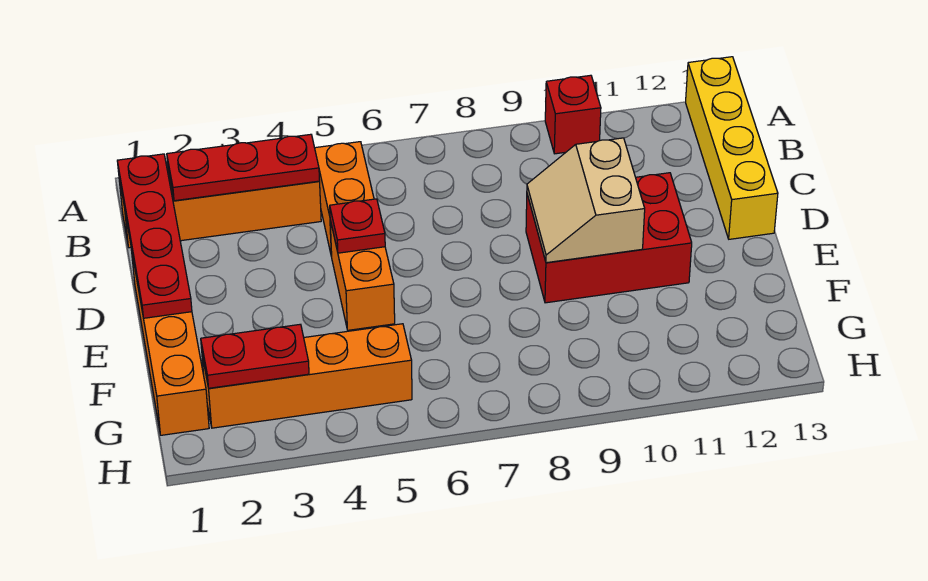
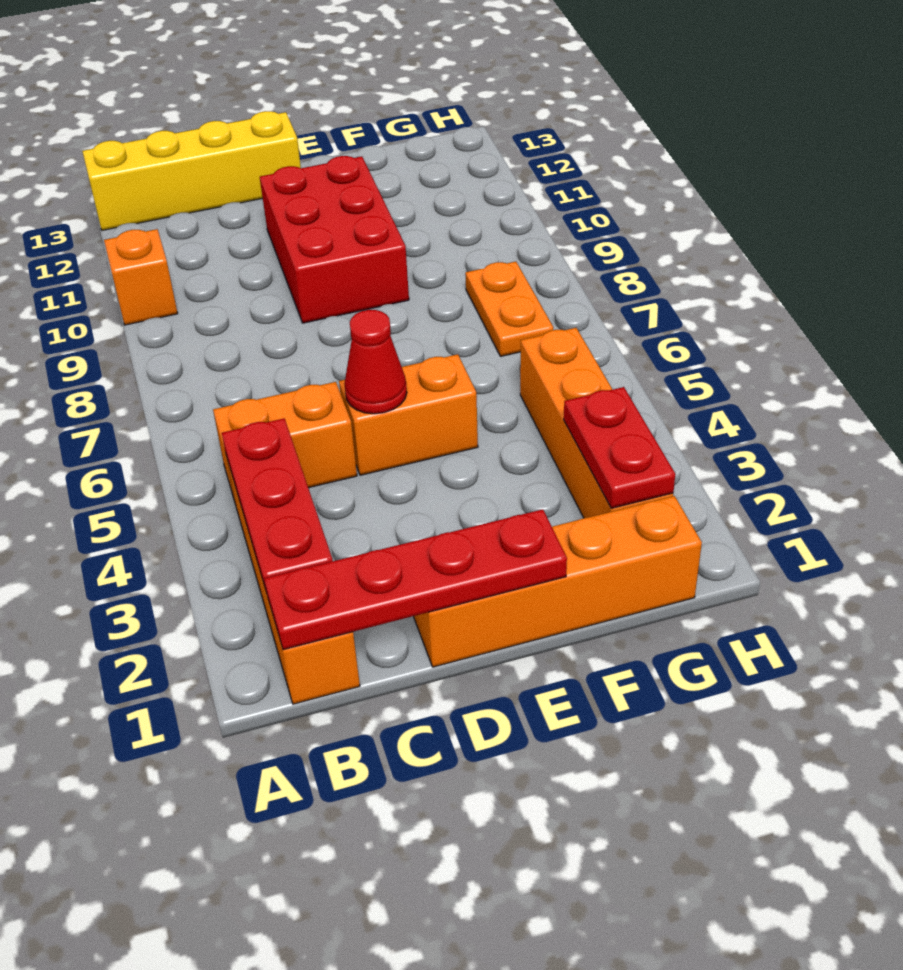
red brick A10 level 1 -> orange brick A10 level 1
red plate D5 level 2 -> red cone D5 level 2
tan slope D9:E10 level 2 top 10 -> none
none -> orange plate G7:G8 level 1

